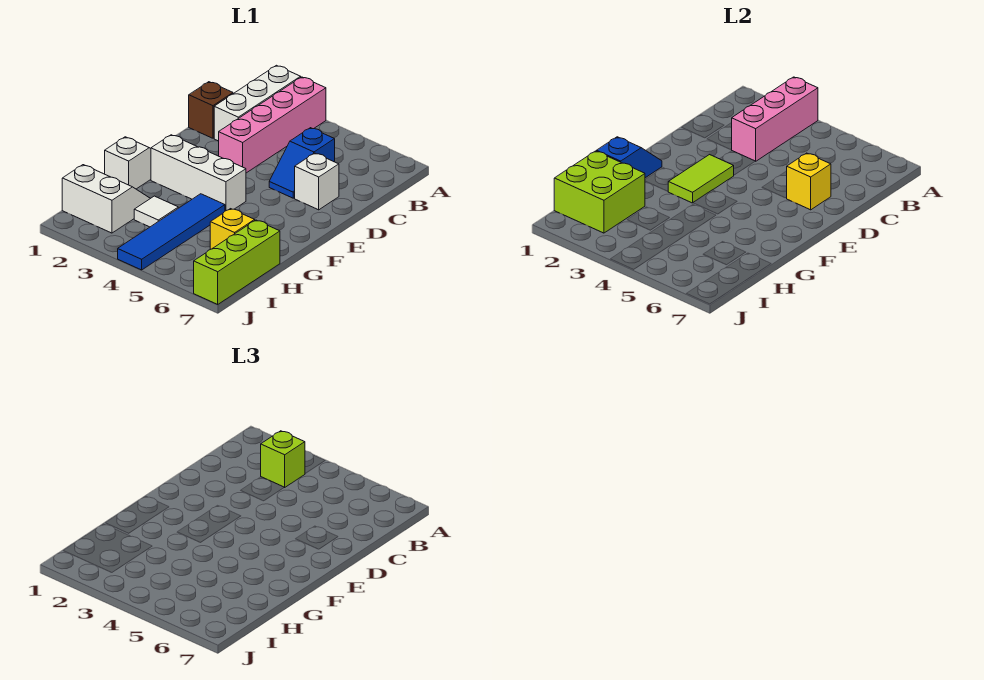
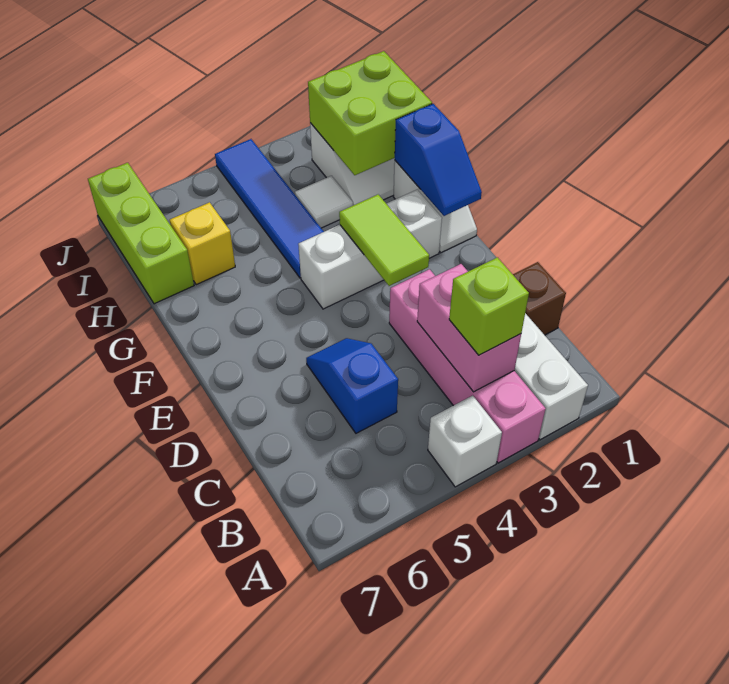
pink brick A3:C3 level 2 -> pink brick B3:C3 level 2
white brick D6 level 1 -> white brick A4 level 1
yellow brick D6 level 2 -> none

